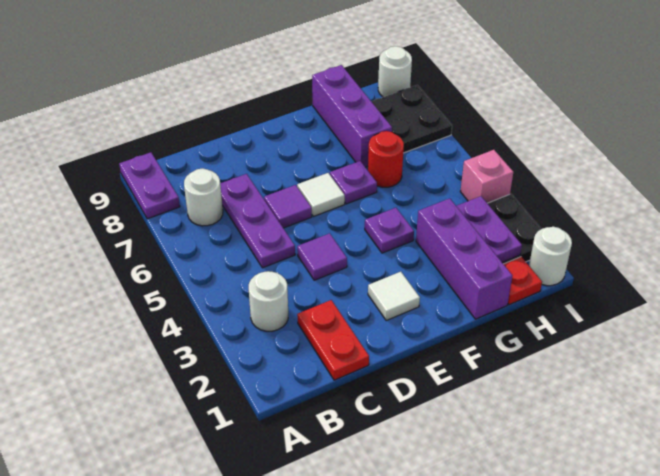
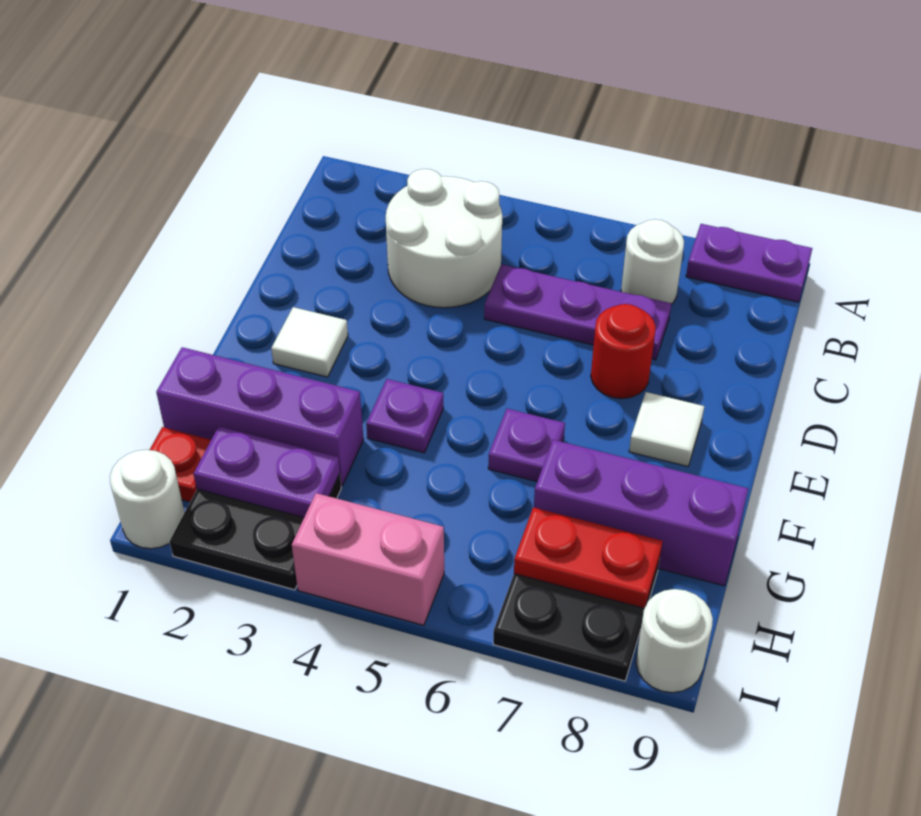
white round brick B3 level 1 -> white round brick B3:C4 level 1
red plate C1:C2 level 1 -> red plate H7:H8 level 2
purple tile D4 level 1 -> none
purple tile D6 level 1 -> none
white tile E6 level 1 -> white tile E8 level 1
red round brick G6 level 1 -> red round brick D7 level 1
pink brick I4 level 1 -> pink brick I4:I5 level 1

